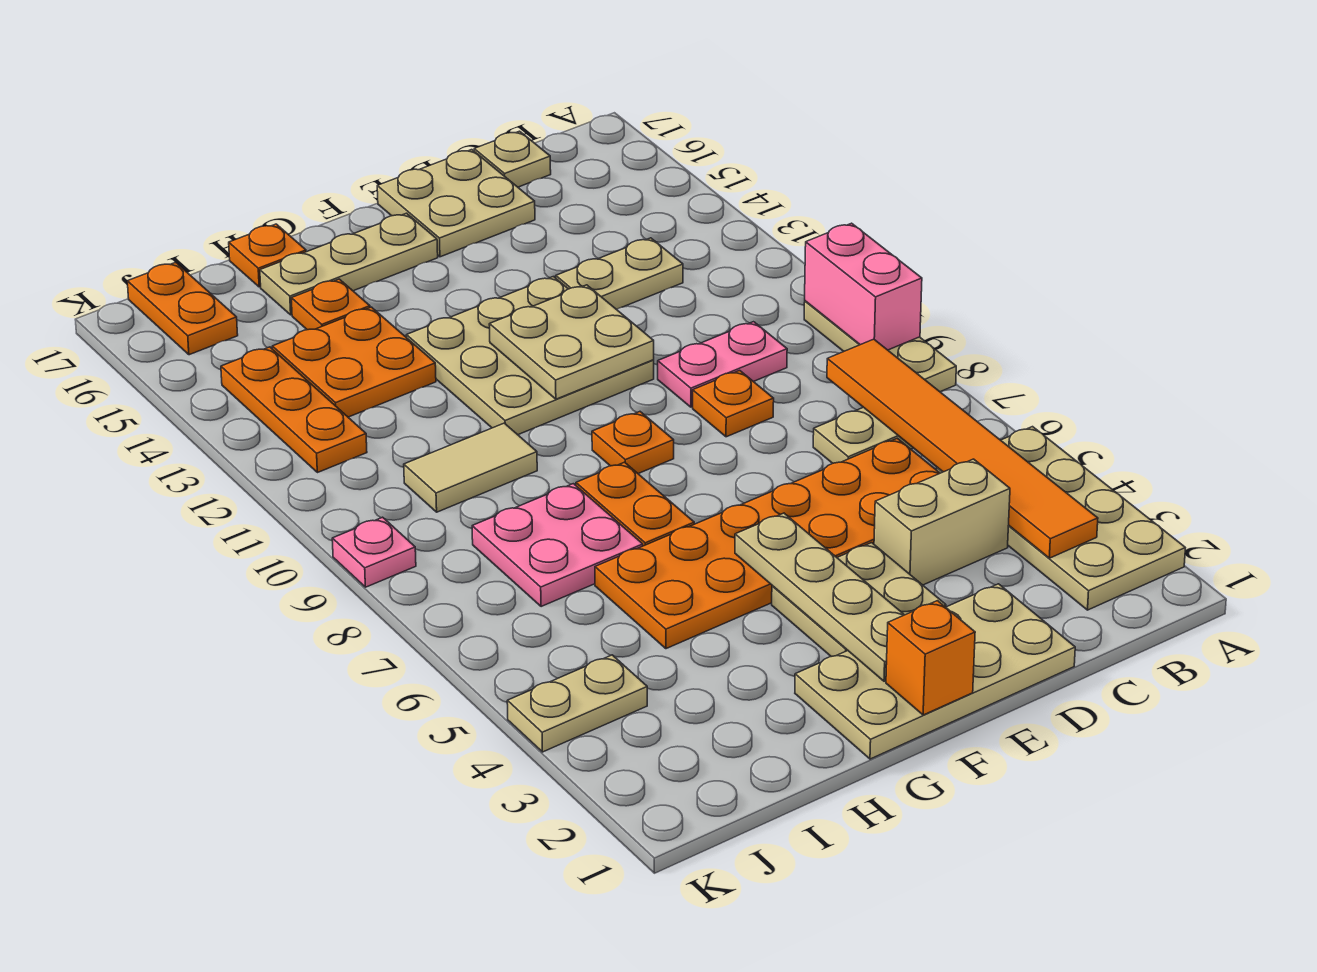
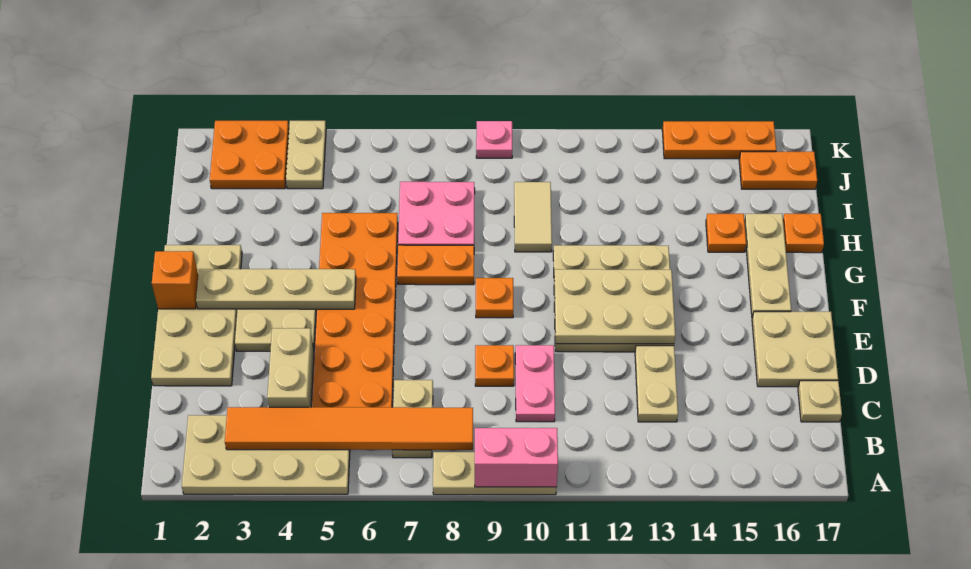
tan plate E11:F12 level 2 -> tan plate E11:F13 level 2
orange plate H13:I14 level 1 -> orange plate J2:K3 level 1
orange plate J12:J14 level 1 -> orange plate K14:K16 level 1

